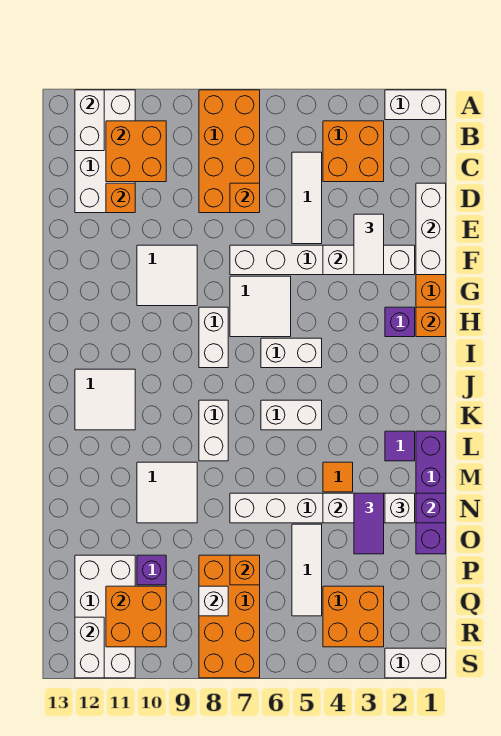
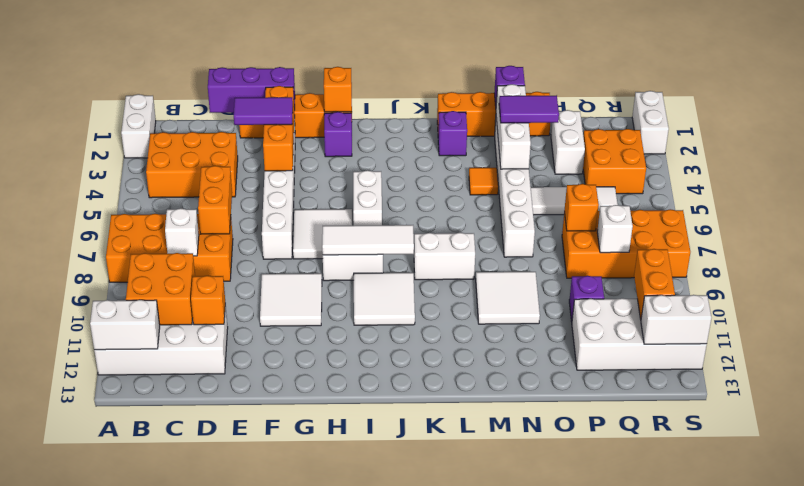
orange brick B3:C4 level 1 -> orange brick B3:D4 level 1
white tile C5:E5 level 1 -> white tile H8:J8 level 2
white brick D1:F1 level 2 -> purple brick D1:F1 level 2
orange brick D7 level 2 -> orange brick D6:D7 level 2
white tile E3:F3 level 3 -> purple tile E3:F3 level 3
white brick F2:F4 level 2 -> orange brick F2:F4 level 2
white tile J11:K12 level 1 -> white tile I9:J10 level 1
white brick K5:K6 level 1 -> white brick P2:P3 level 1
purple brick L1:O1 level 1 -> orange brick L1:O1 level 1
purple tile L2 level 1 -> purple brick L2 level 1
white brick N2 level 3 -> white brick C8 level 2
orange brick Q10:R11 level 2 -> orange brick R10:R11 level 2

